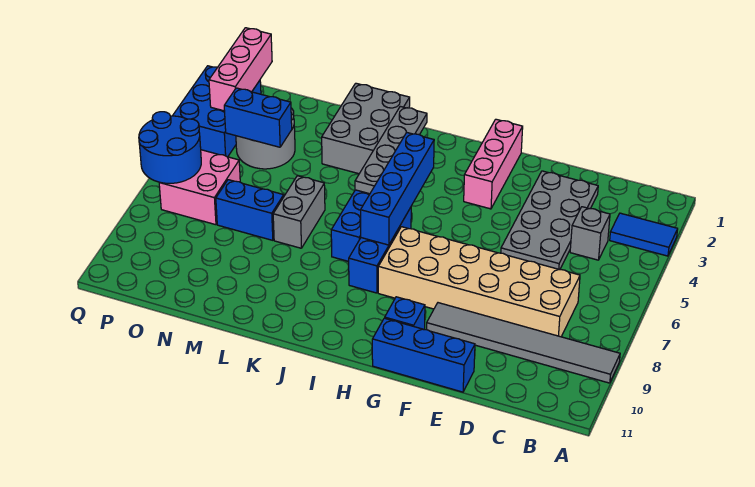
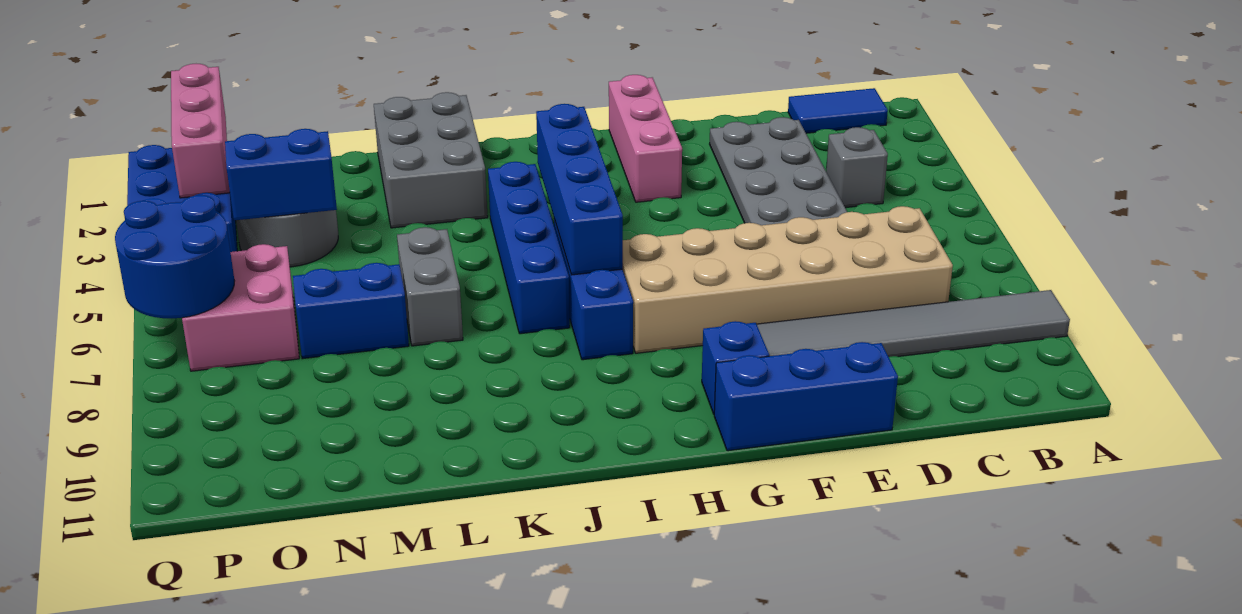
blue tile A3:B3 level 1 -> blue tile B1:C1 level 1
grey plate J2:J5 level 2 -> none

